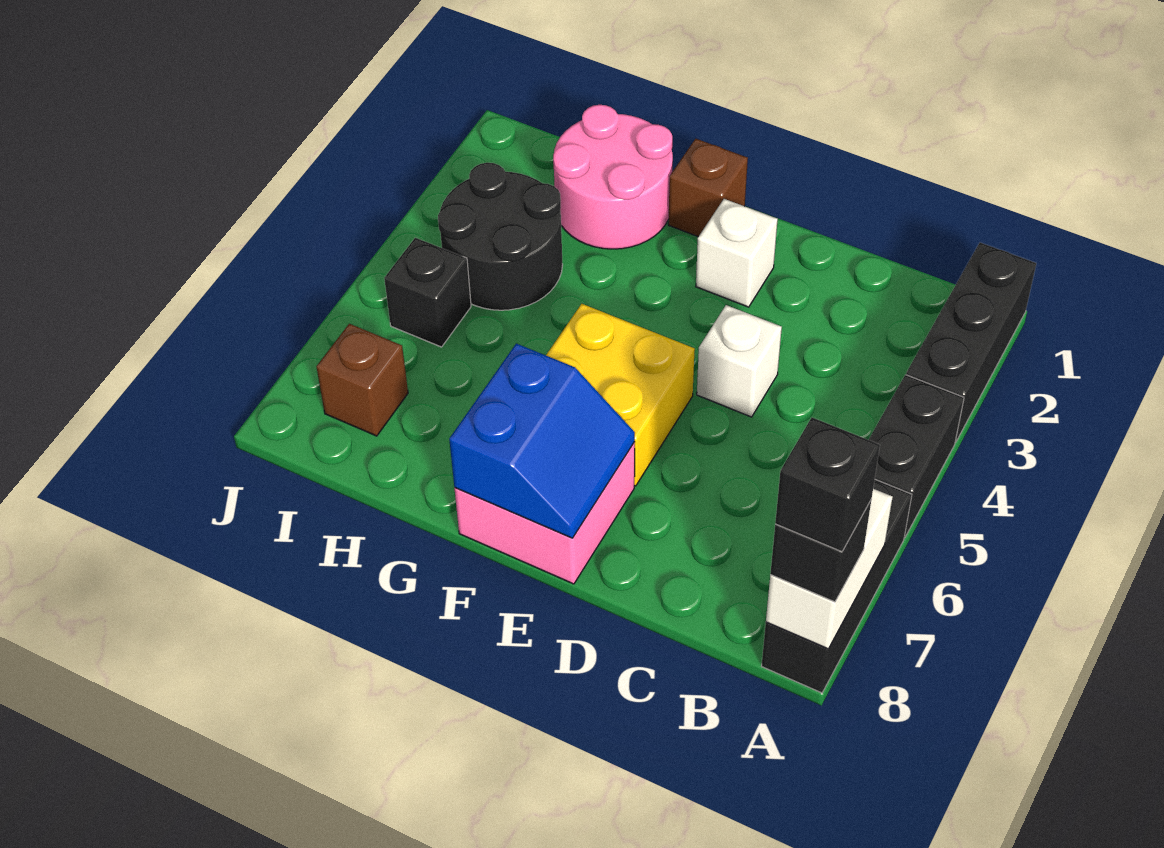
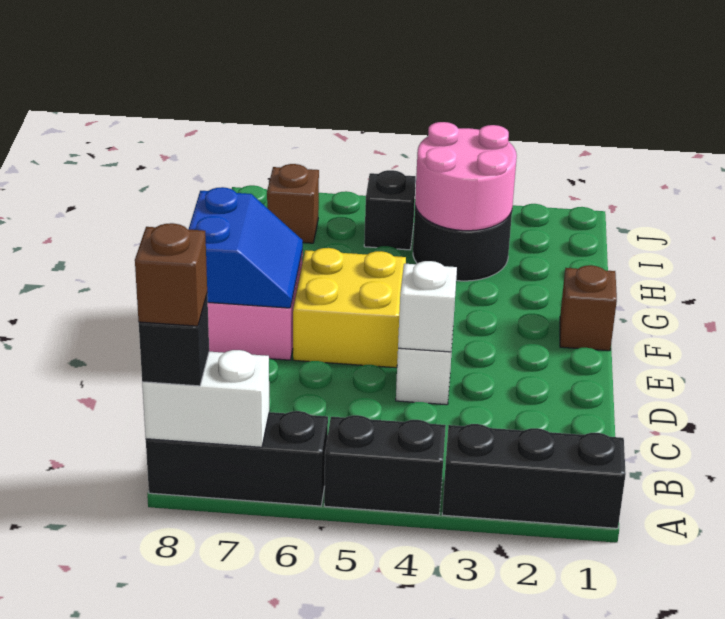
black brick A8 level 4 -> brown brick A8 level 4
white brick E2 level 1 -> white brick D4 level 2
blue slope E7:F8 level 2 top F -> blue slope E7:F8 level 2 top 8
pink round brick G1:H2 level 1 -> pink round brick H3:I4 level 2

